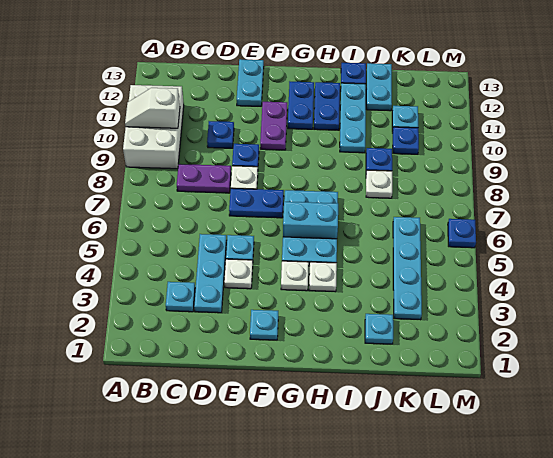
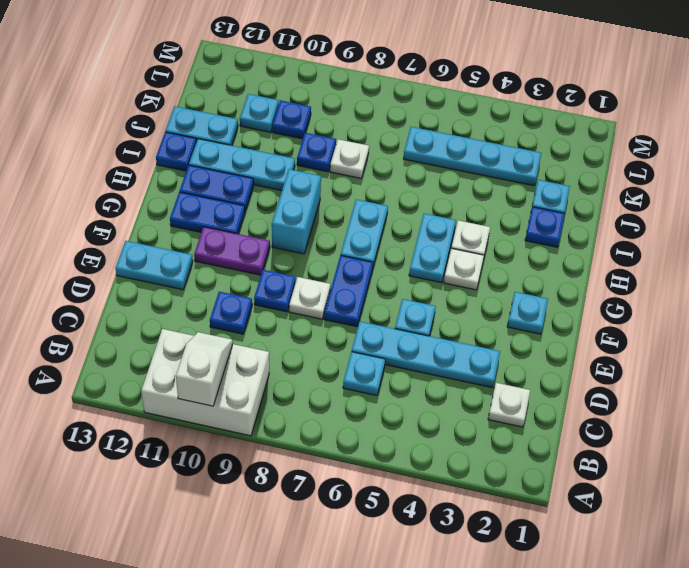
white slope A10:B10 level 2 top B -> white slope A10:B10 level 2 top A
cyan plate C3 level 1 -> cyan plate C6 level 1
purple plate C8:D8 level 1 -> none
cyan plate D3:D5 level 1 -> cyan plate D3:D6 level 1
white plate E4 level 1 -> white plate C2 level 1
cyan brick G6:H6 level 1 -> cyan brick G9:H9 level 1
blue plate M6 level 1 -> blue plate I2 level 1

